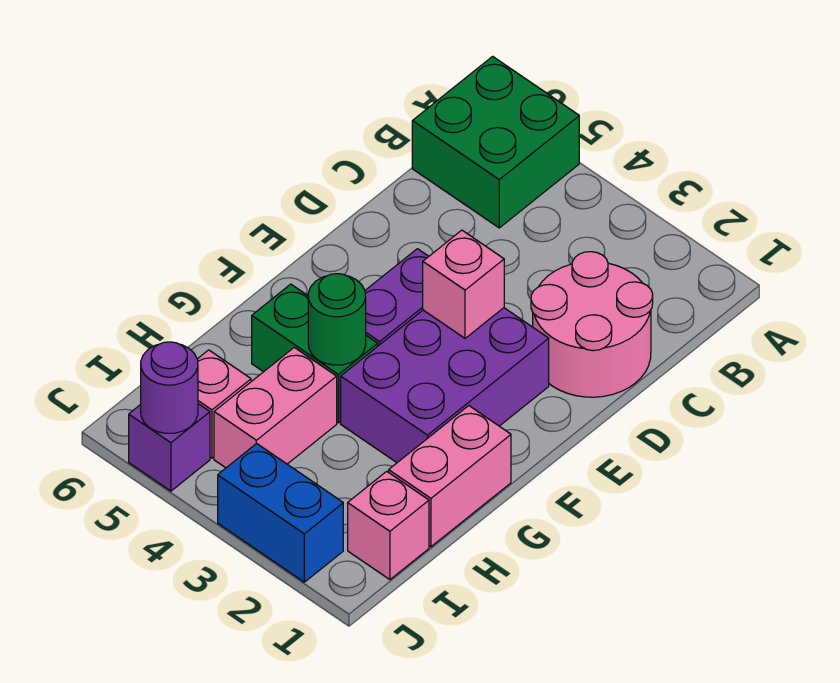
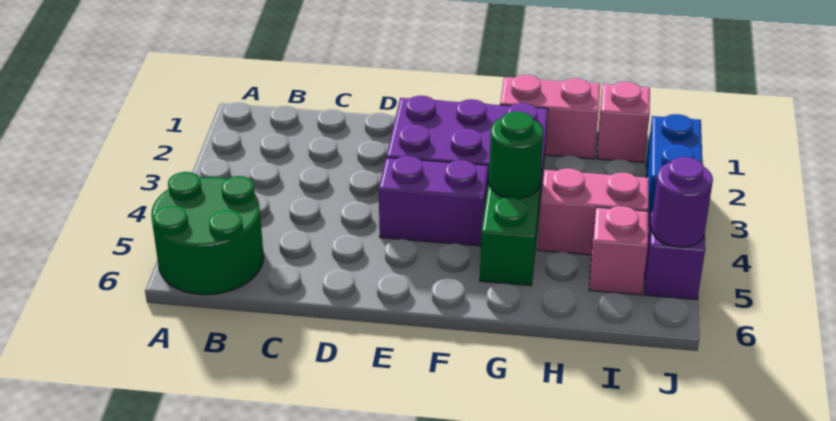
green brick A5:B6 level 1 -> green round brick A5:B6 level 1
pink round brick C1:D2 level 1 -> none
pink brick E3 level 2 -> none

